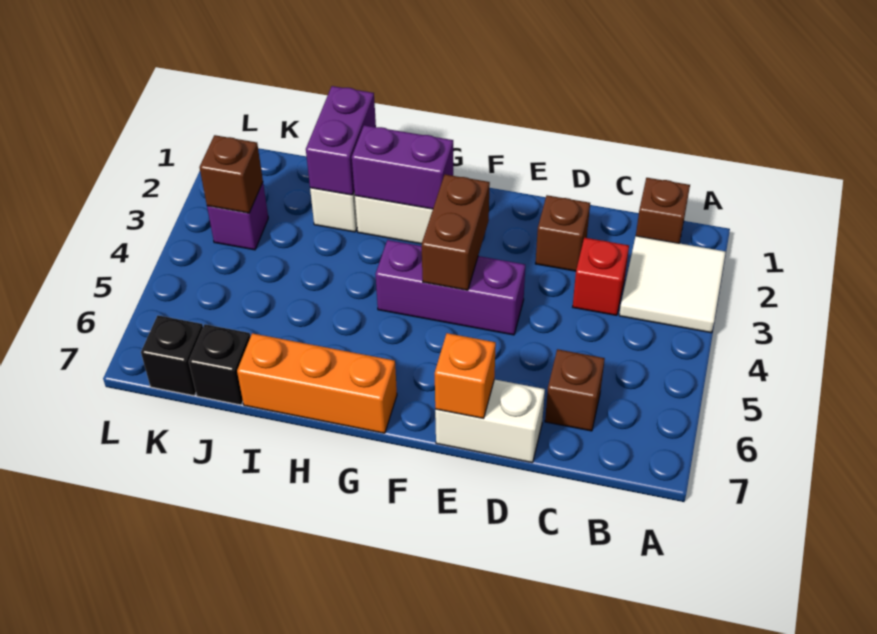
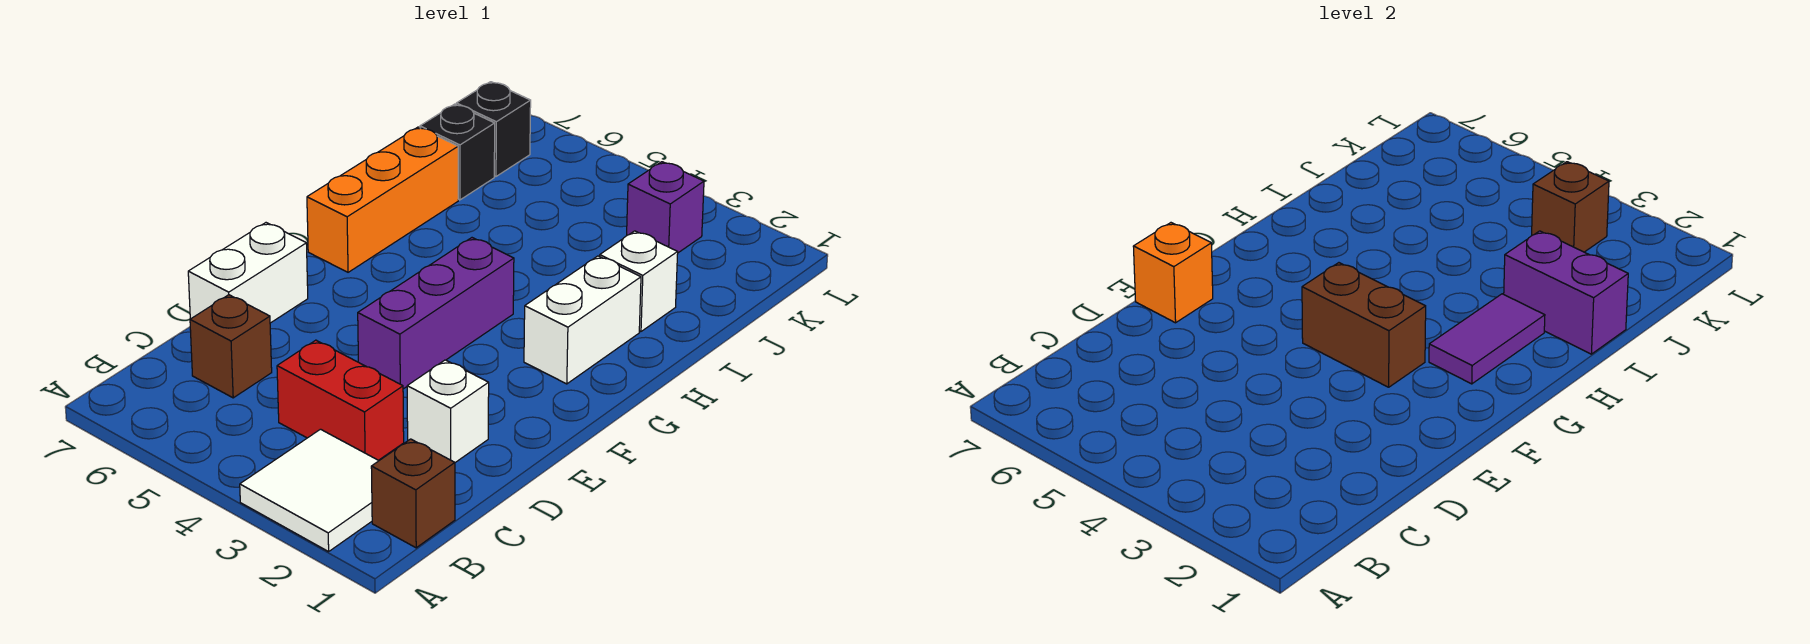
red brick C3 level 1 -> red brick C3:C4 level 1
brown brick D2 level 1 -> white brick D2 level 1
purple brick G2:H2 level 2 -> purple tile G2:H2 level 2

